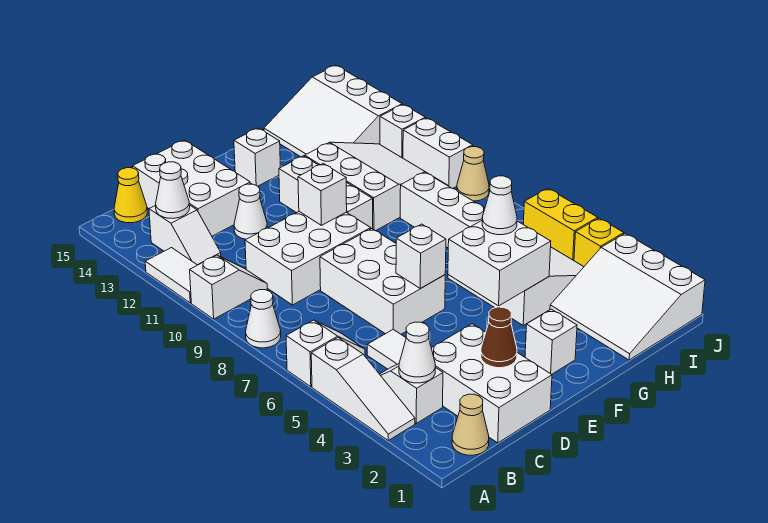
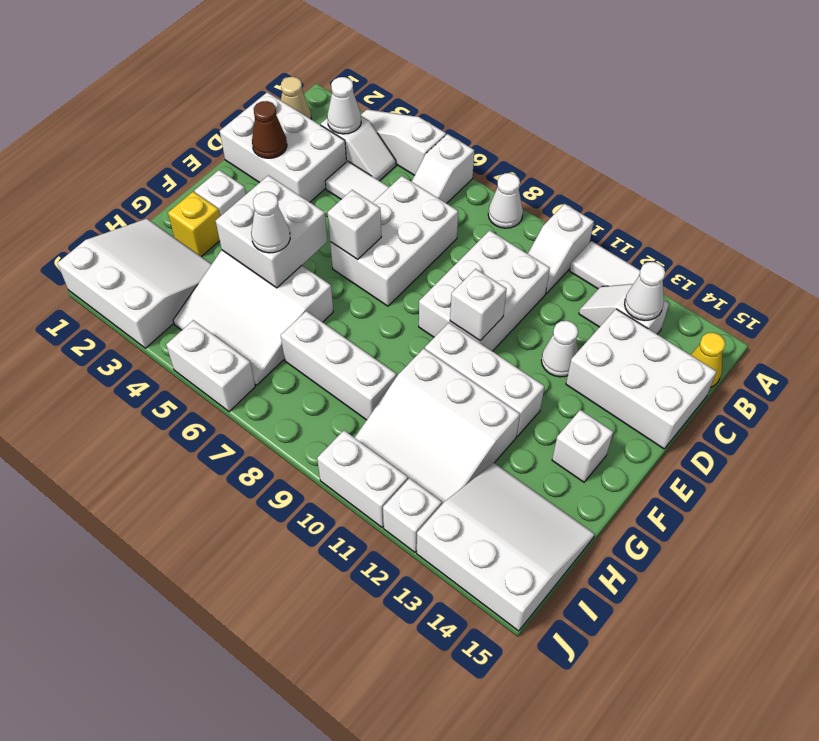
white brick D6:E8 level 1 -> white brick C6:E7 level 1
yellow brick J4 level 1 -> yellow brick G2 level 1
yellow brick J5:J6 level 1 -> white brick J5:J6 level 1
tan cone J9 level 1 -> none

